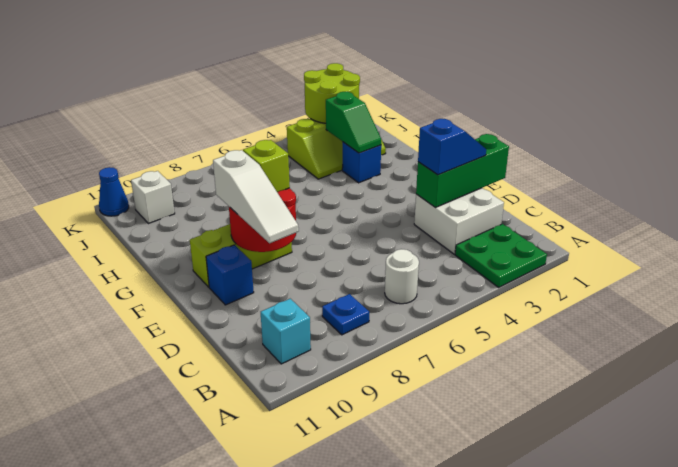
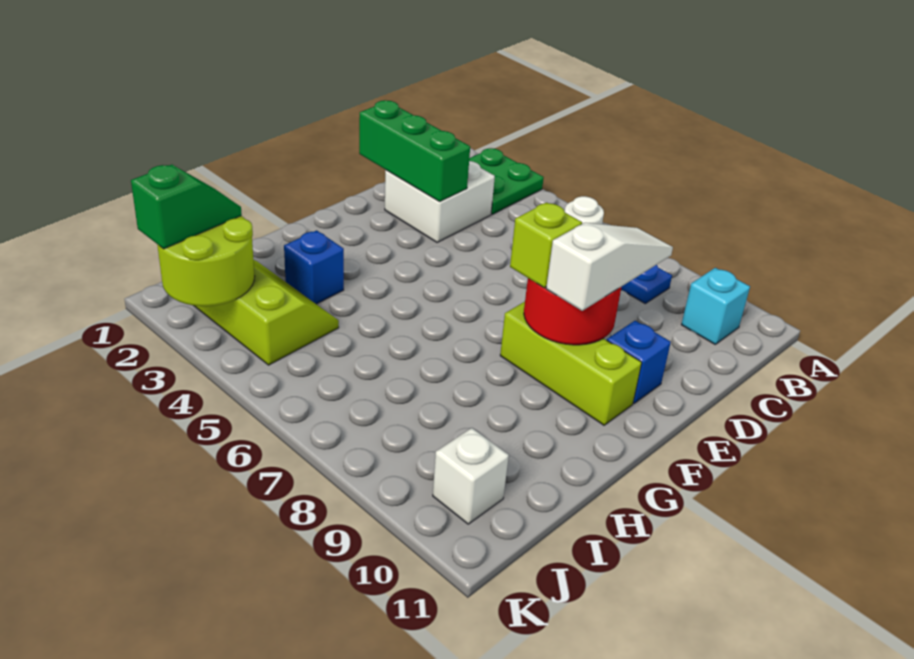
blue slope D2:D3 level 3 top 3 -> none
green slope H3:I3 level 2 top I -> green slope J2:K2 level 3 top K
blue cone K11 level 1 -> none

